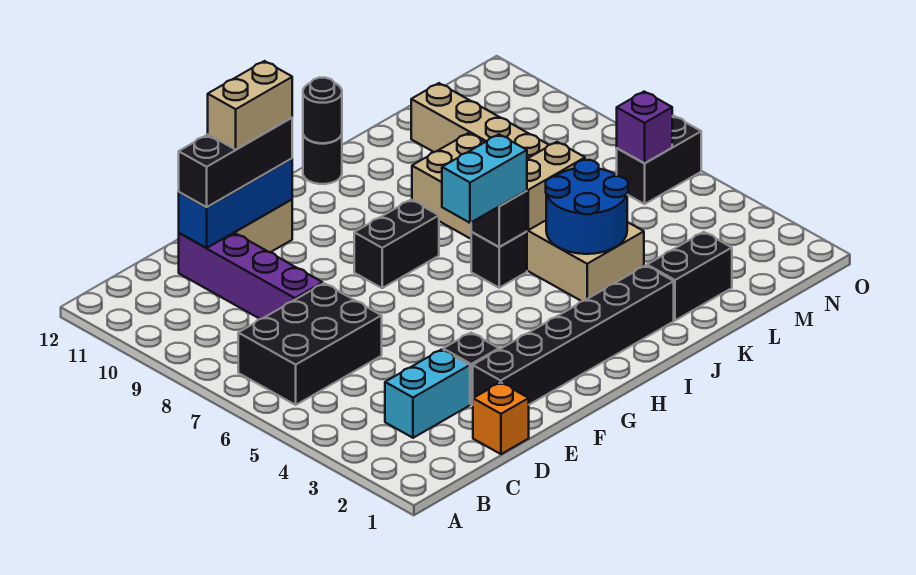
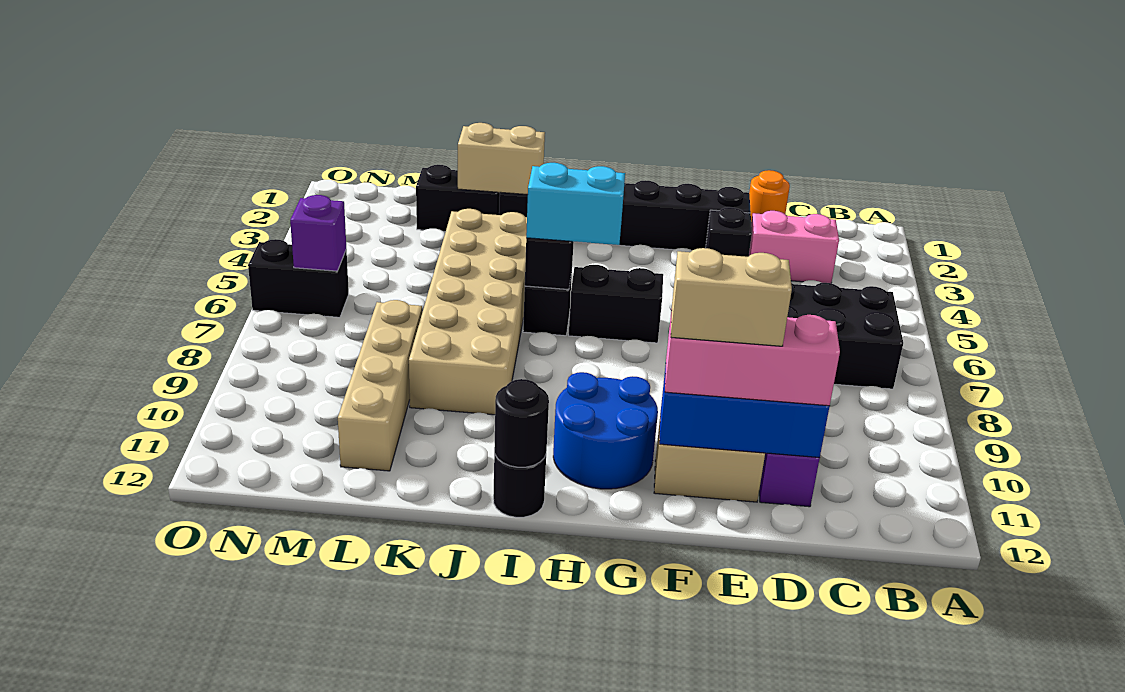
cyan brick C3:D3 level 1 -> pink brick C3:D3 level 1
orange brick D1 level 1 -> orange round brick D1 level 1
black brick D11:F11 level 3 -> pink brick D11:F11 level 3
black brick G8:H8 level 1 -> black brick G6:H6 level 1
blue round brick J4:K5 level 2 -> blue round brick G10:H11 level 1
tan brick J6:K6 level 2 -> tan brick J2:K2 level 2

